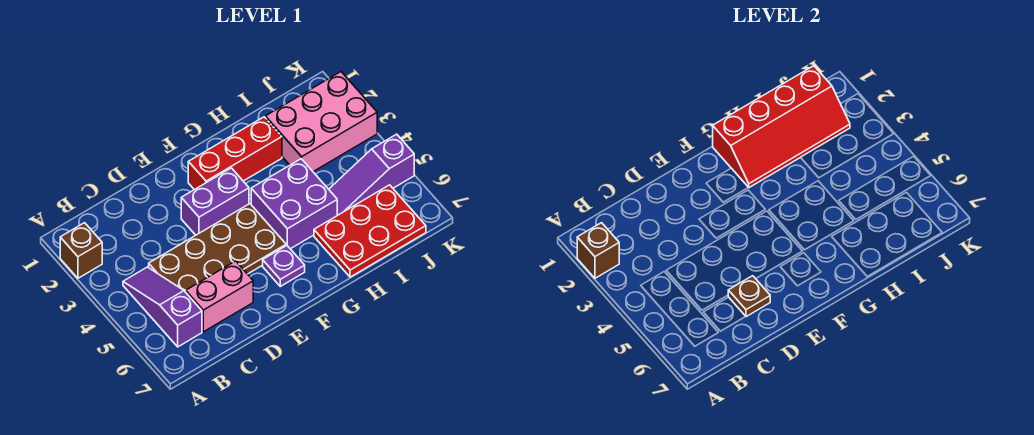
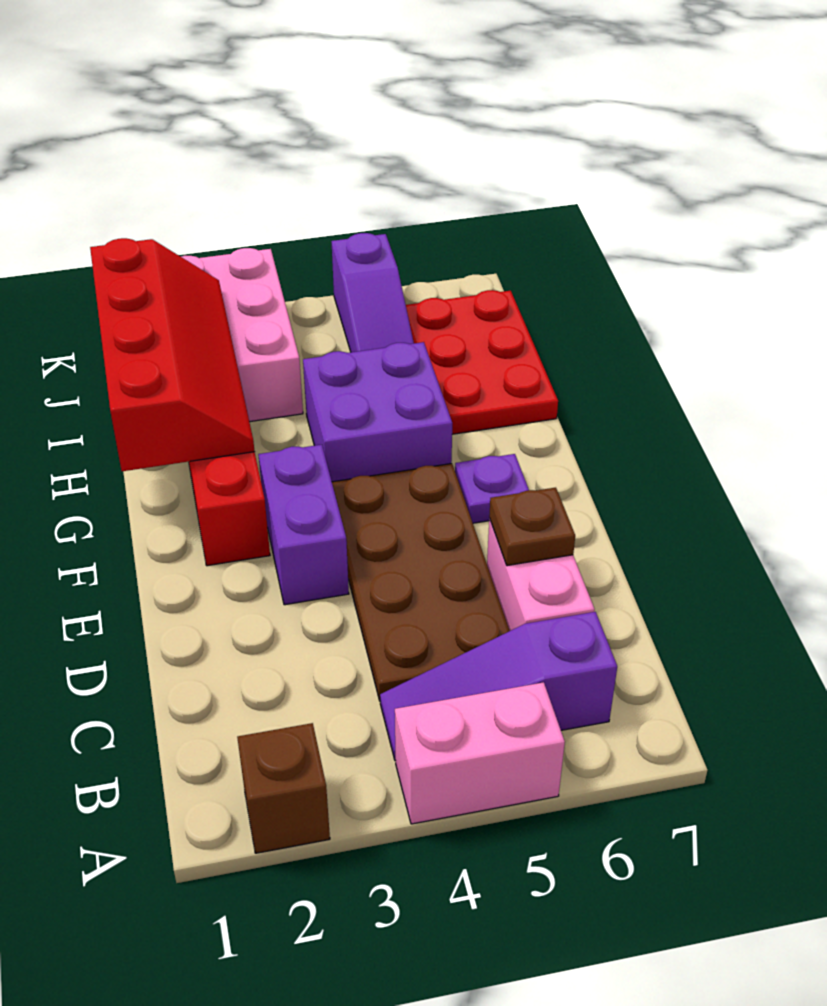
brown brick A2 level 2 -> none
none -> pink brick A4:A5 level 1

